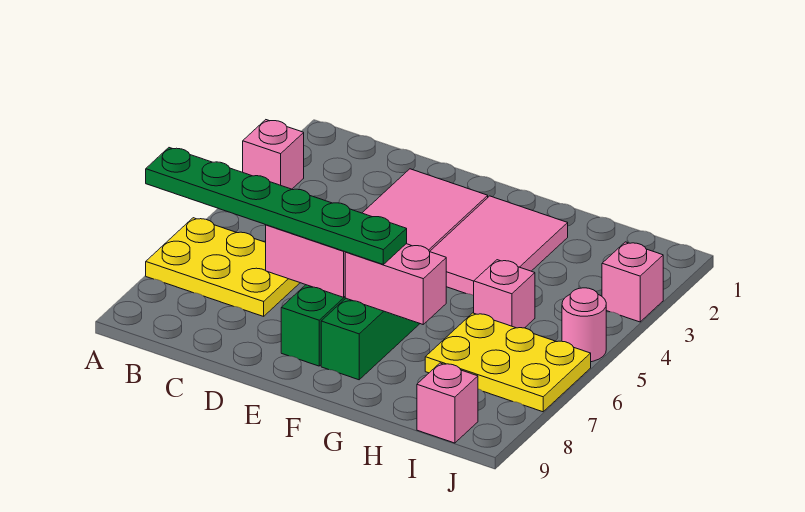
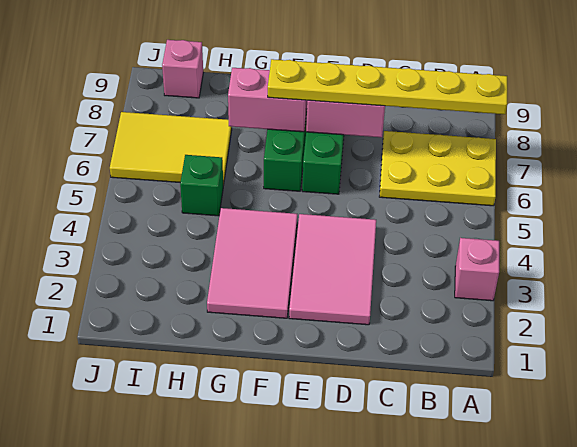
green plate A7:F7 level 3 -> yellow plate A7:F7 level 3
pink brick H5 level 1 -> green brick H5 level 1
yellow plate H6:J7 level 1 -> yellow tile H6:J7 level 1
pink brick J3 level 1 -> none
pink round brick J5 level 1 -> none

